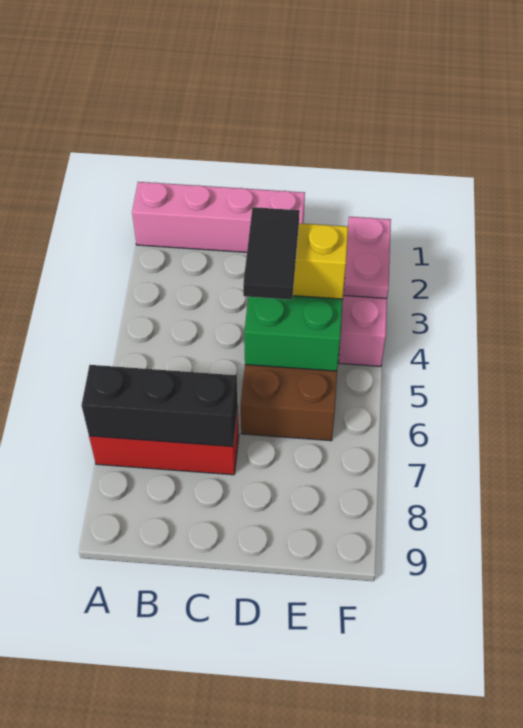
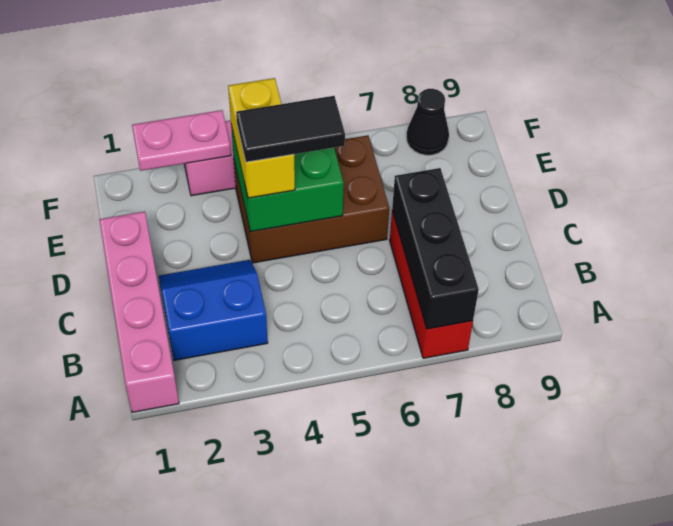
none -> blue slope B2:C3 level 1 top B
none -> black cone F8 level 1

